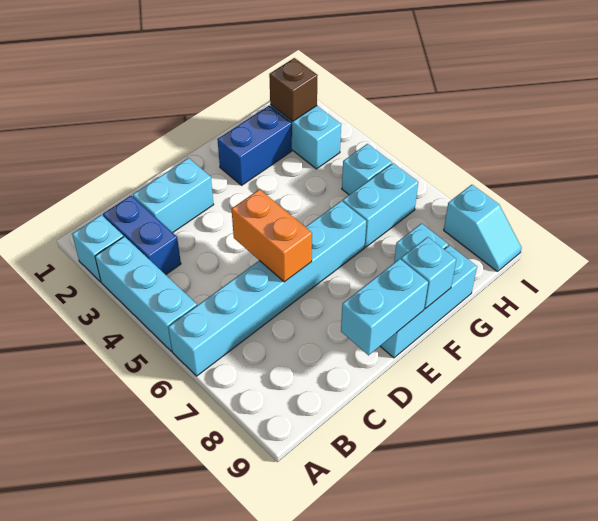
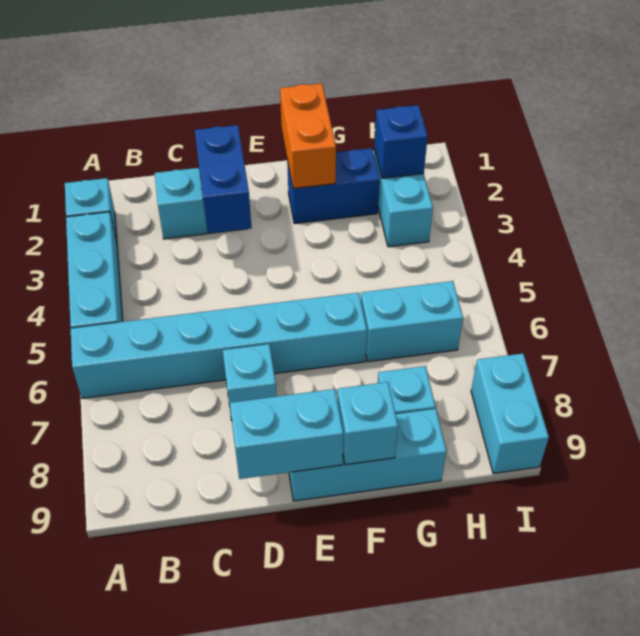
blue brick B2:B3 level 1 -> blue brick D2:D3 level 2
orange brick D5:D6 level 2 -> orange brick F1:F2 level 2
brown brick H2 level 2 -> blue brick H2 level 2
cyan brick H5 level 1 -> cyan brick D7 level 1
cyan slope I8:I9 level 1 top 8 -> cyan brick I8:I9 level 1

